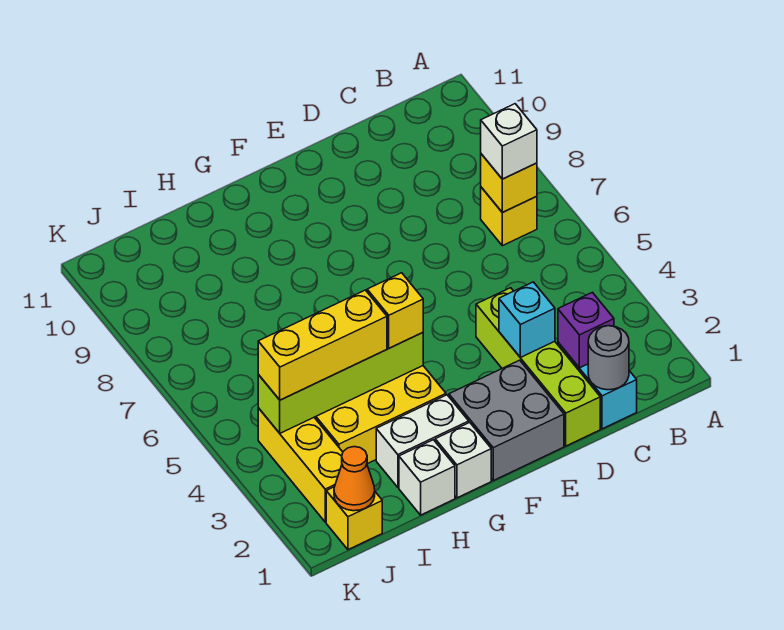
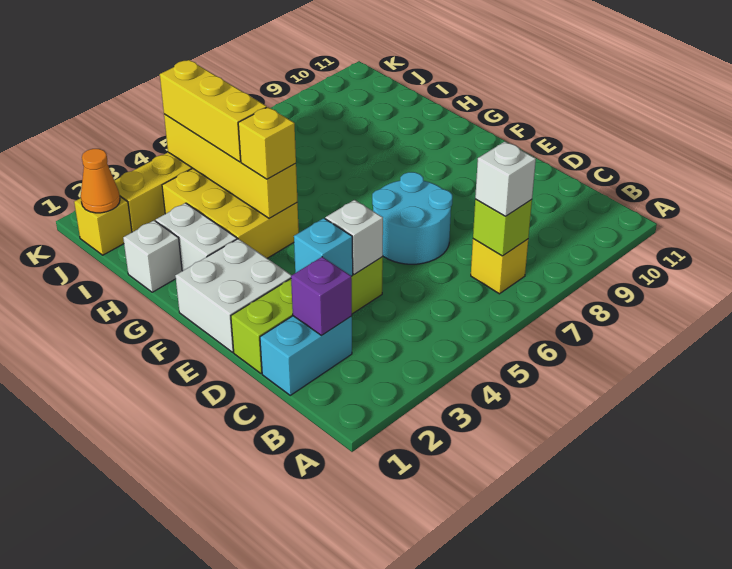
yellow brick B7 level 2 -> lime brick B7 level 2
grey round brick C1 level 2 -> none
none -> cyan round brick D6:E7 level 1
grey brick E1:F2 level 1 -> white brick E1:F2 level 1
white brick G1 level 1 -> white brick D4 level 2
lime brick G4:J4 level 2 -> yellow brick G4:J4 level 2

